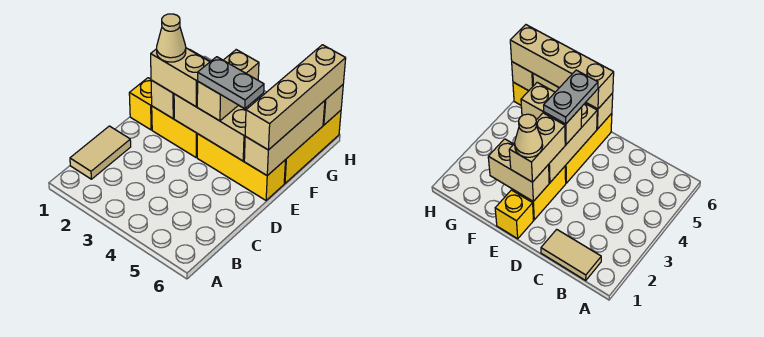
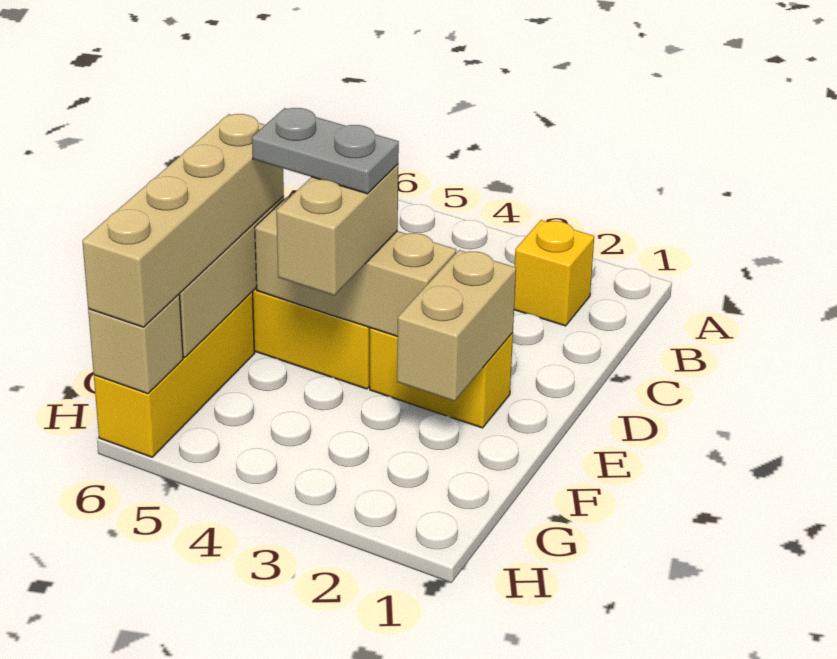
tan tile B1:C1 level 1 -> none
yellow brick E1 level 1 -> yellow brick B2 level 1
tan brick E2:E3 level 3 -> none
tan cone E2 level 4 -> none

